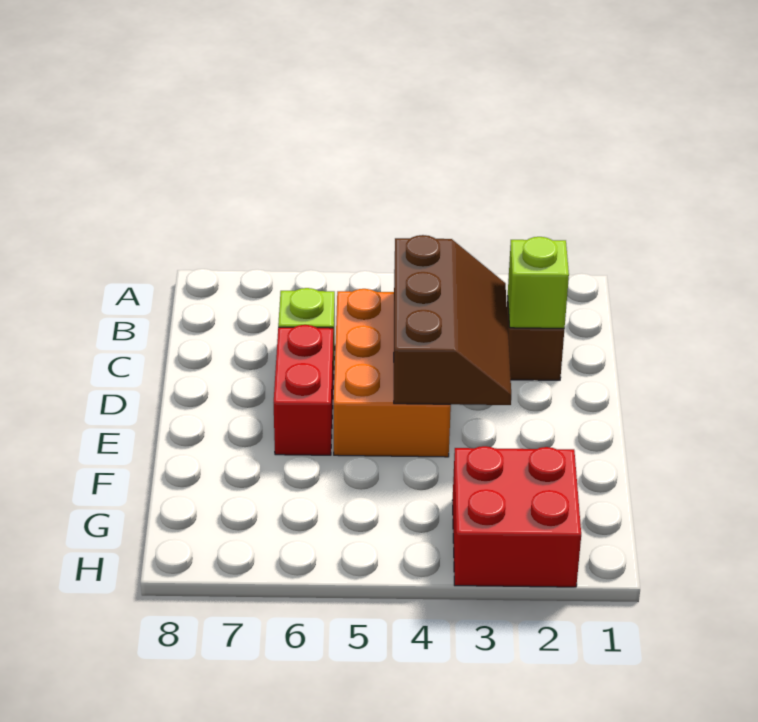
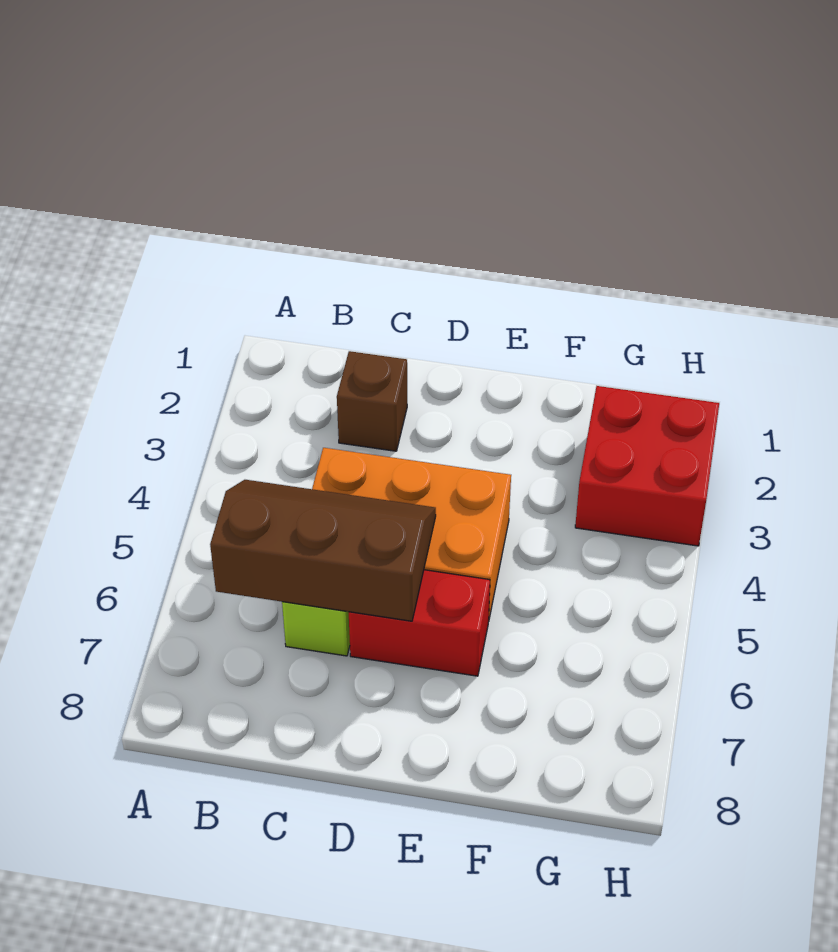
lime brick C2 level 2 -> none
brown slope C3:E4 level 2 top 4 -> brown slope B5:D6 level 2 top 6

